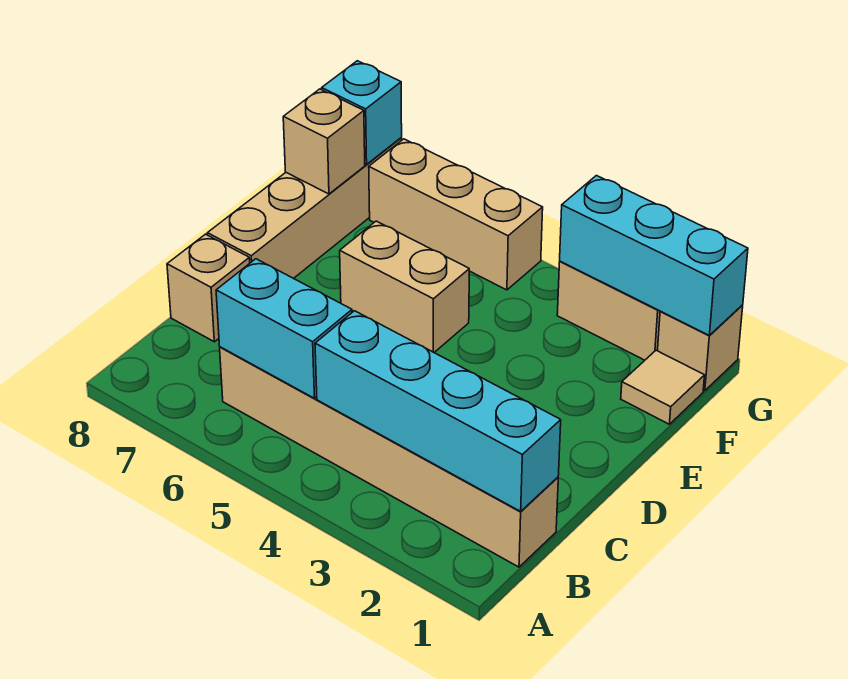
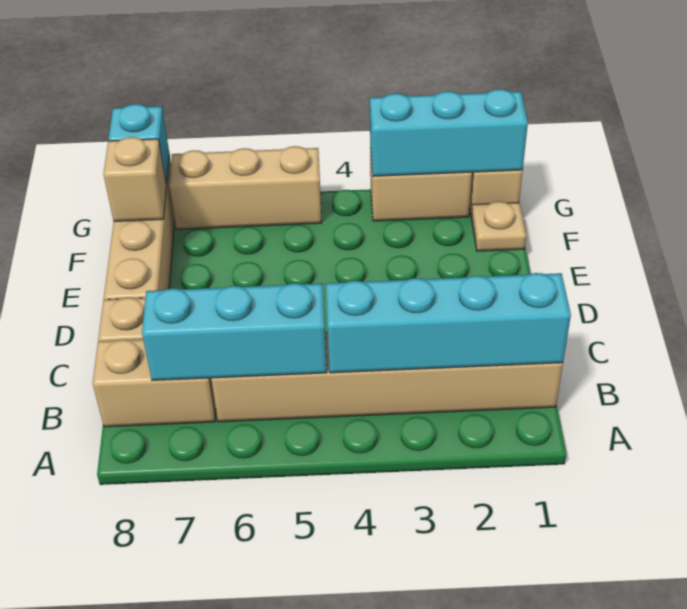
cyan brick B5:B6 level 2 -> cyan brick B5:B7 level 2
tan brick E5:E6 level 1 -> tan brick B7:B8 level 1
tan tile F1 level 1 -> tan plate F1 level 1

